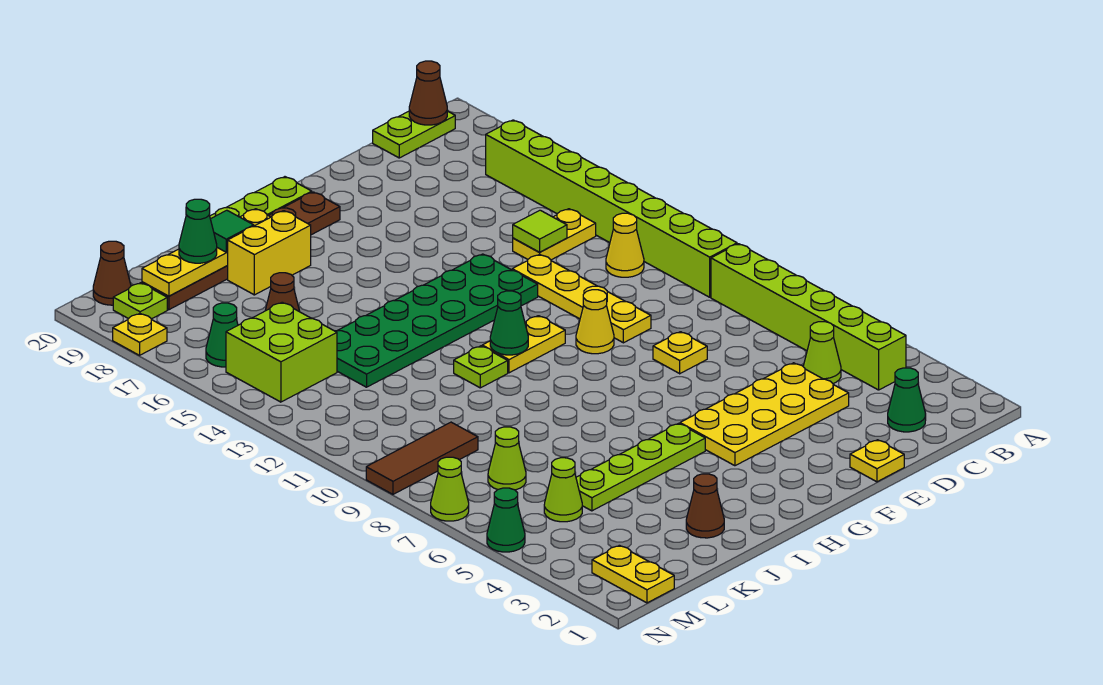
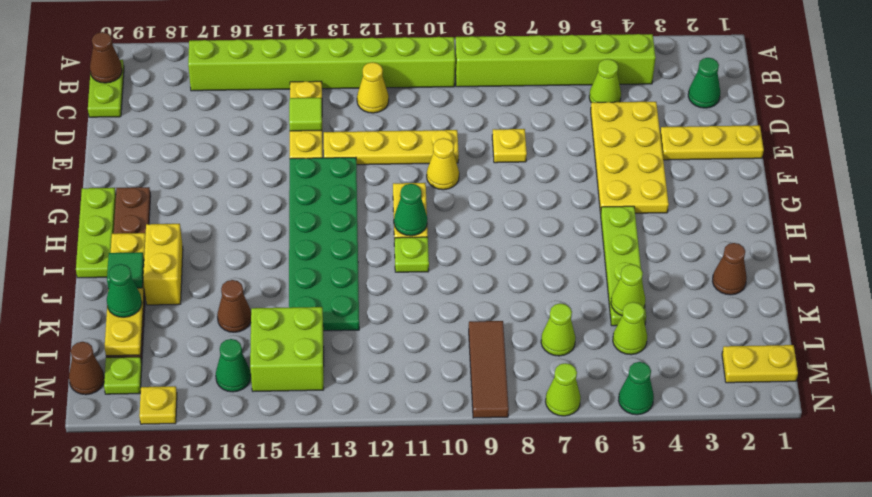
yellow plate C14:D14 level 1 -> yellow plate C14:E14 level 1
yellow plate E1 level 1 -> yellow plate E1:E3 level 1
none -> lime cone K5 level 2

